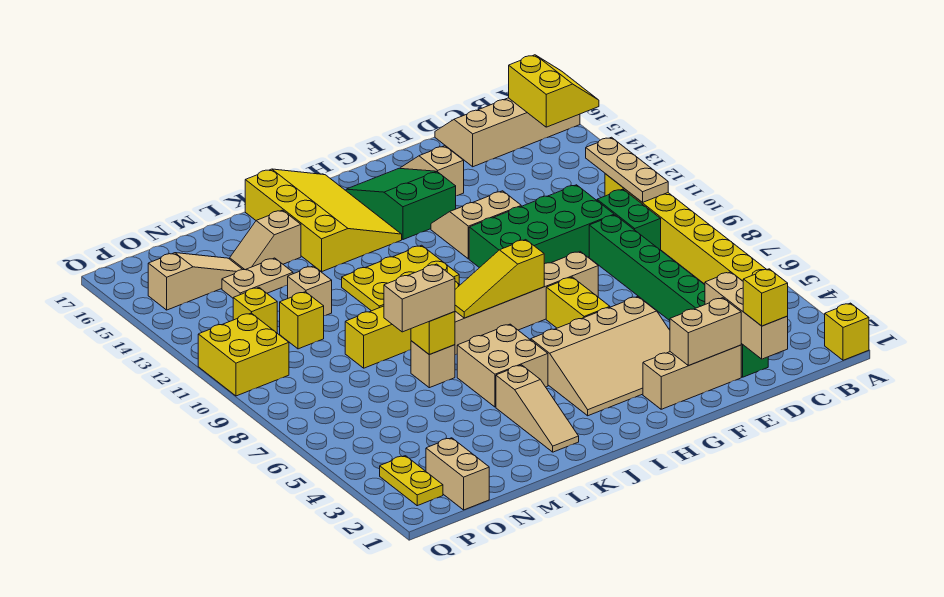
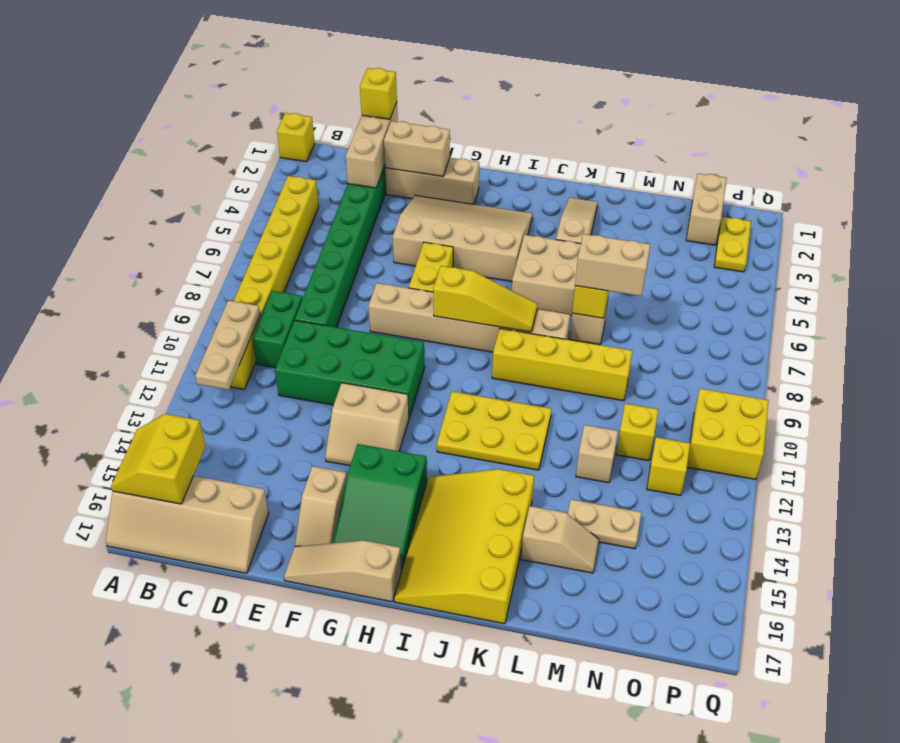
tan slope N15:P15 level 1 top P -> tan slope F17:H17 level 1 top H

